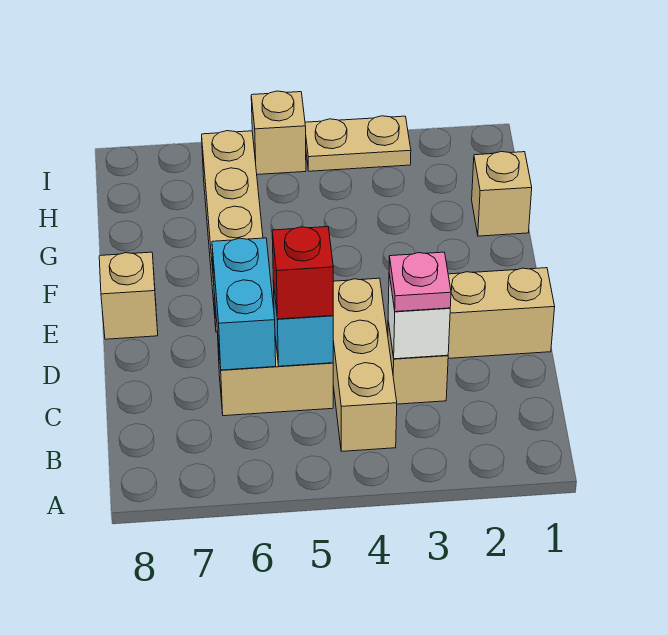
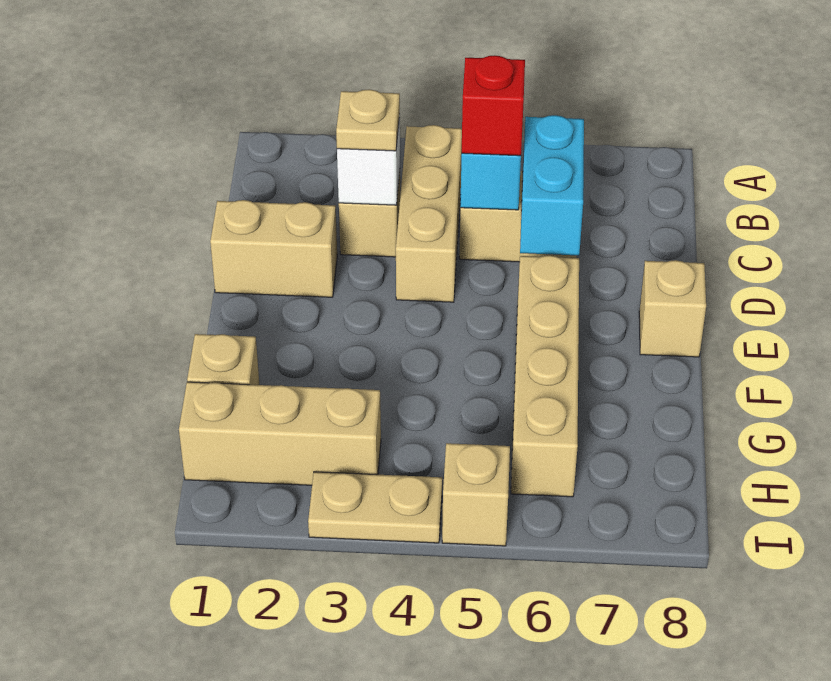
pink plate C3 level 3 -> tan plate C3 level 3
none -> tan brick H1:H3 level 1

